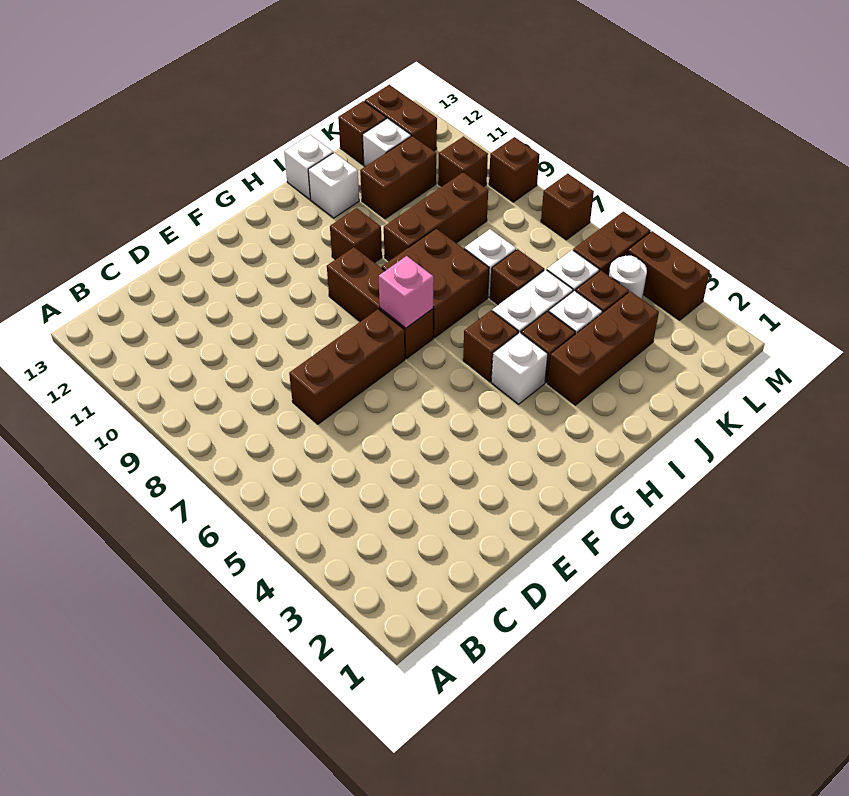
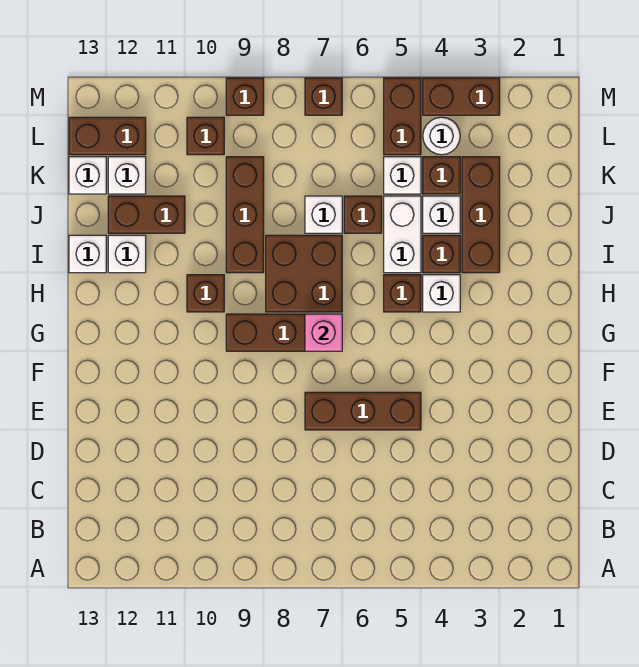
brown brick D7:F7 level 1 -> brown brick E5:E7 level 1
brown brick J11:K11 level 1 -> brown brick J11:J12 level 1
brown brick K13 level 1 -> white brick K13 level 1

